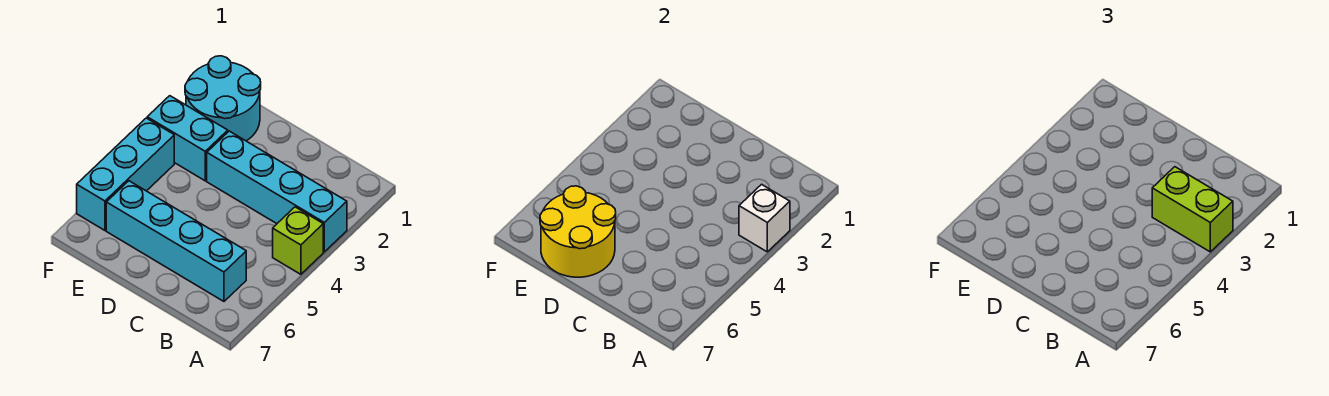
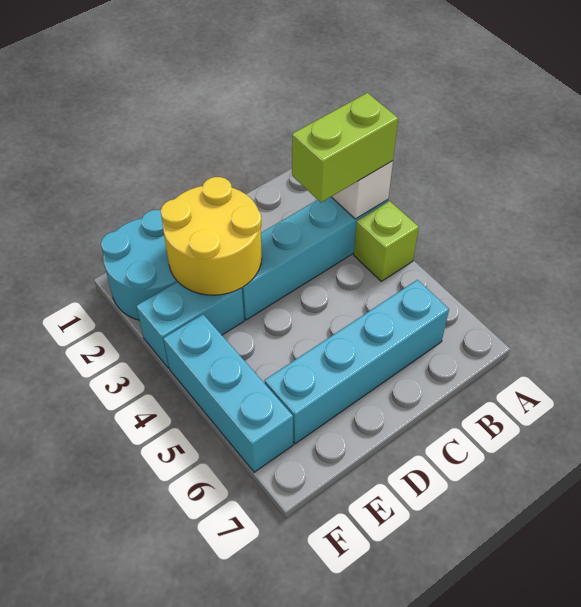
yellow round brick D6:E7 level 2 -> yellow round brick D2:E3 level 2

